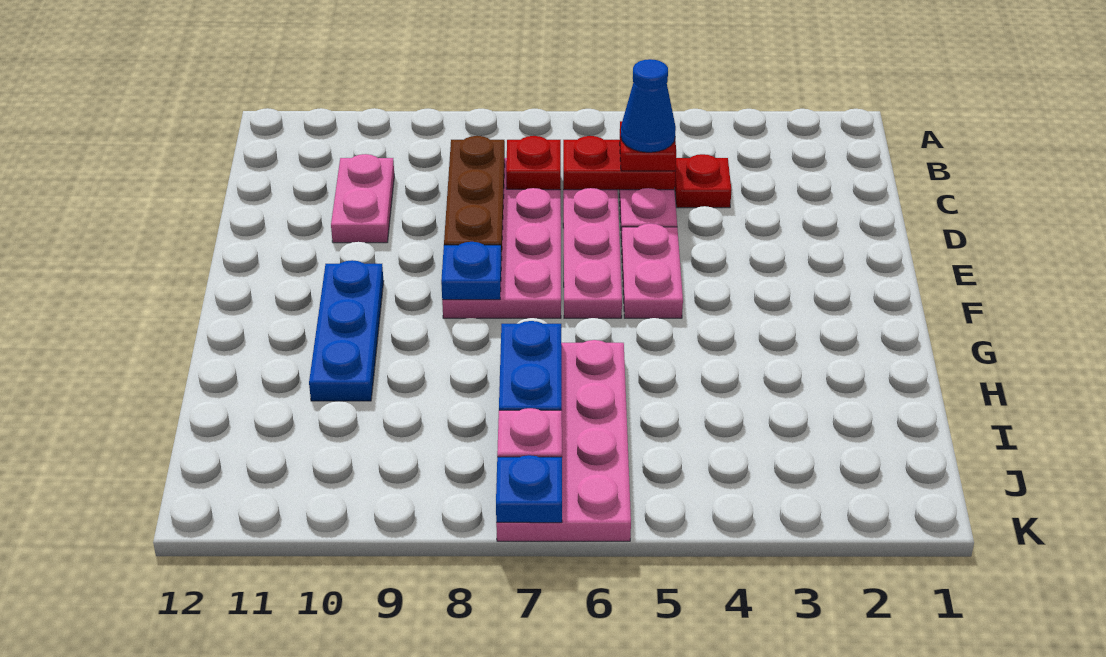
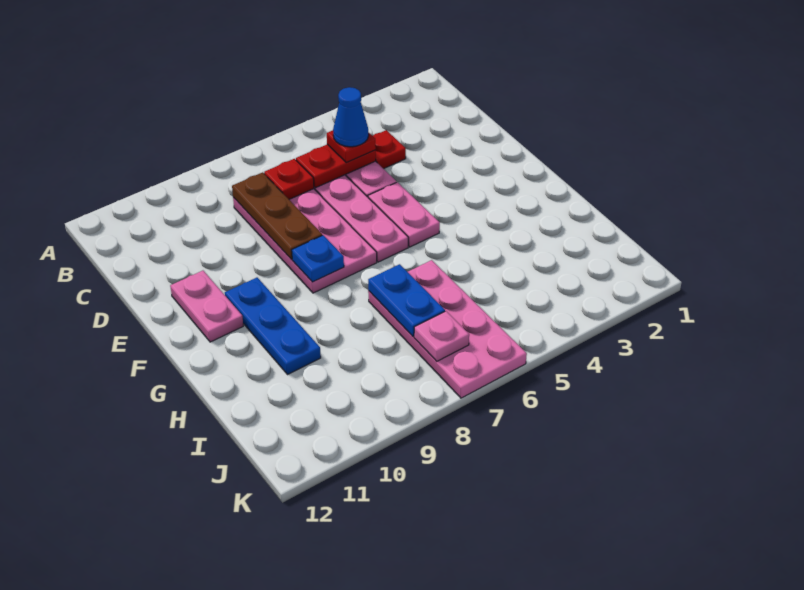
pink plate C10:D10 level 1 -> pink plate E11:F11 level 1
blue plate K7 level 2 -> none

